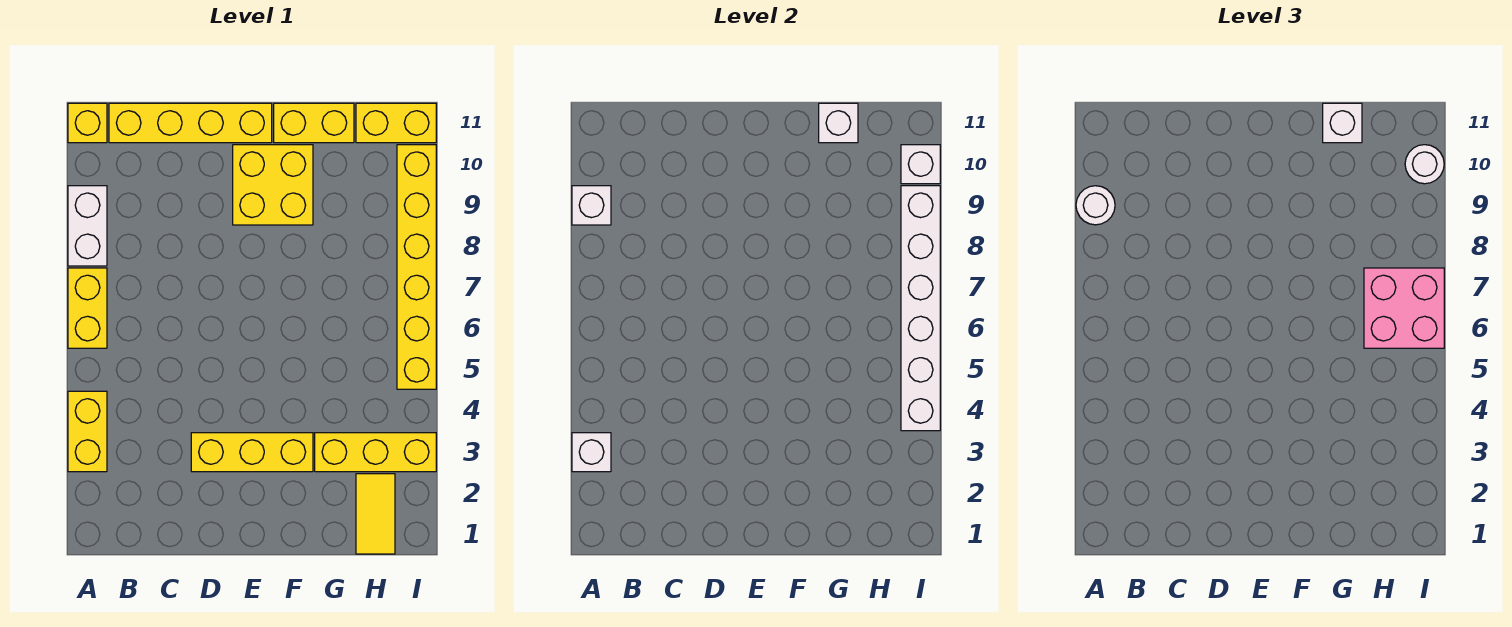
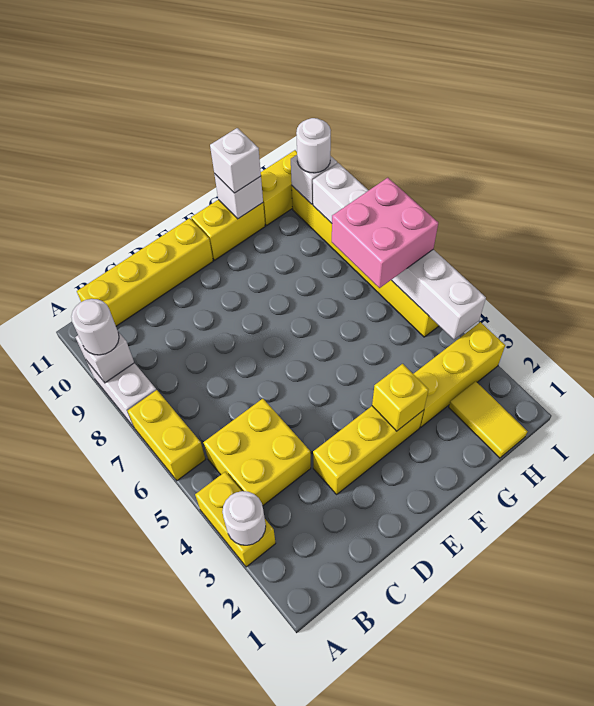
white brick A3 level 2 -> white round brick A3 level 2
yellow brick A11 level 1 -> yellow brick F3 level 2
yellow brick E9:F10 level 1 -> yellow brick B4:C5 level 1

